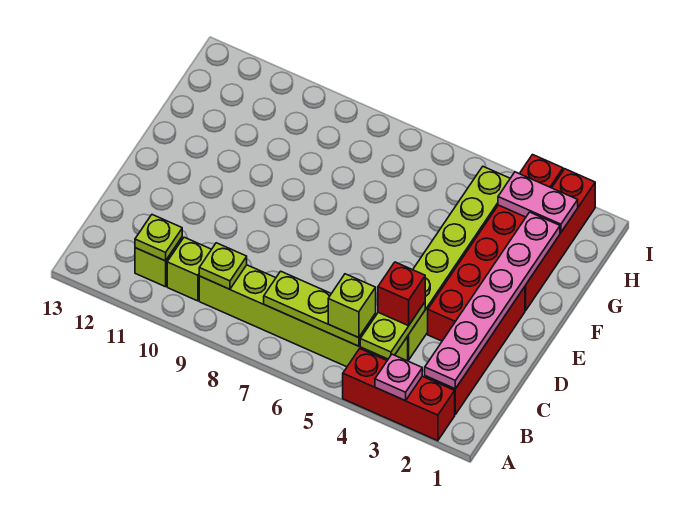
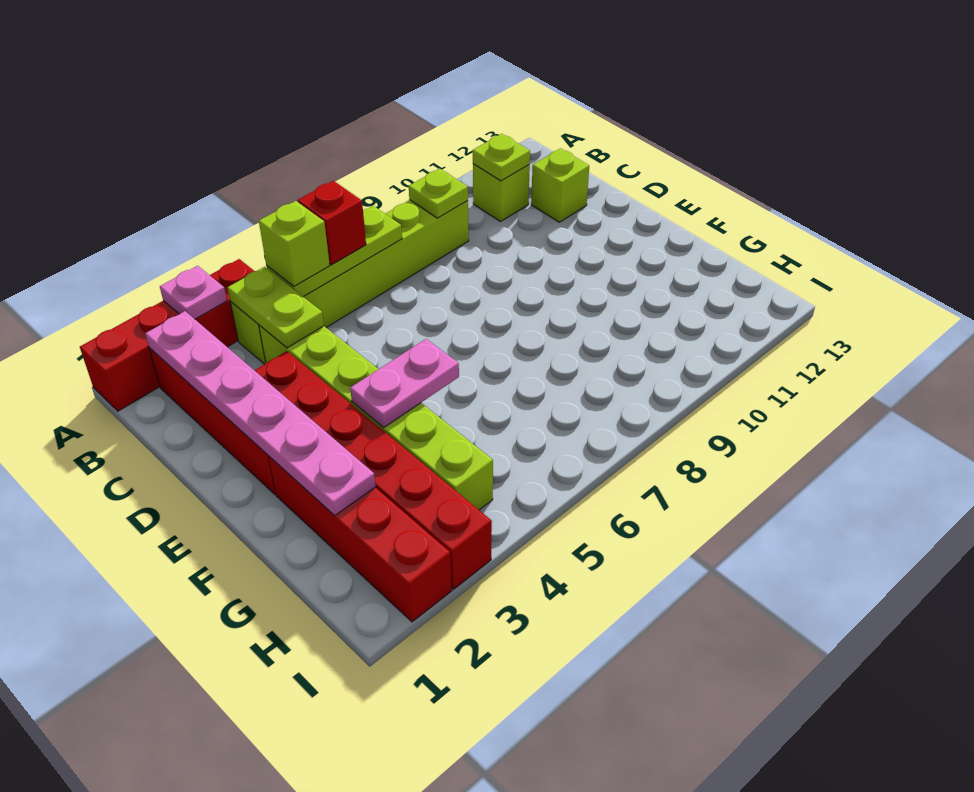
red brick A2:A4 level 1 -> red brick A1:A4 level 1
lime brick B10 level 1 -> lime brick C12 level 1
red brick C4 level 3 -> red brick B6 level 3
pink plate H2:H3 level 2 -> pink plate F4:F5 level 2

